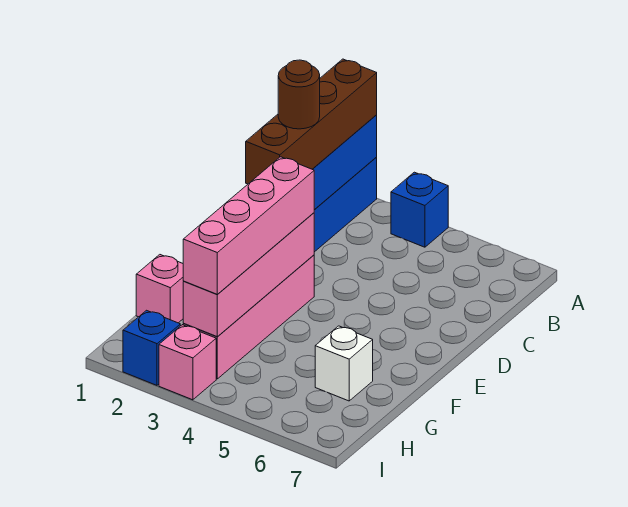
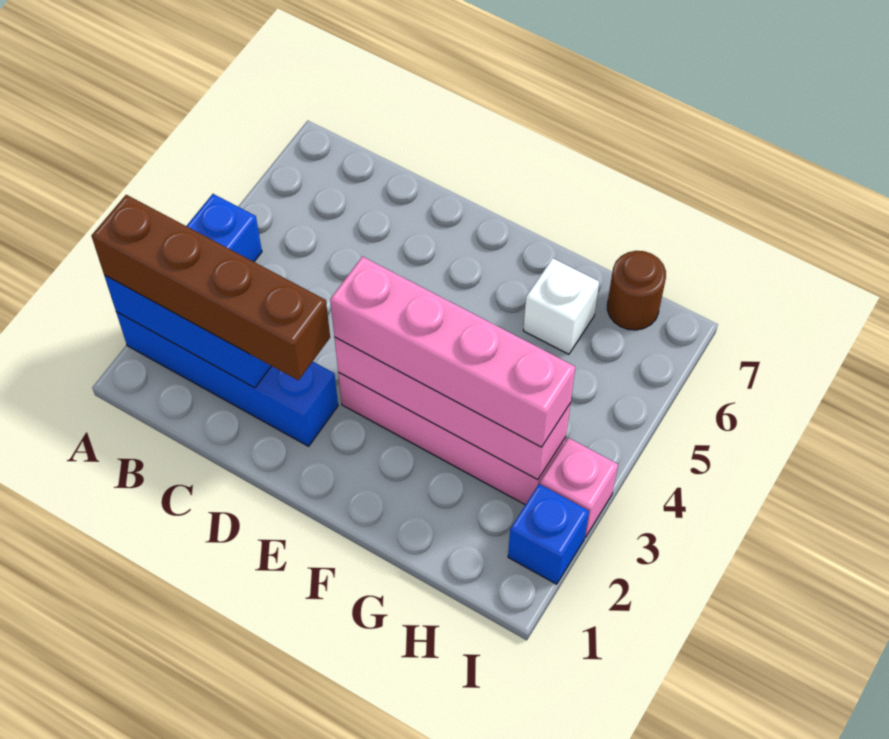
brown round brick C2 level 4 -> brown round brick H7 level 1
pink brick G1 level 1 -> none

